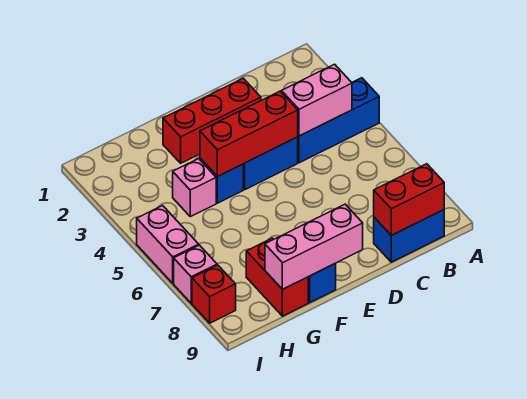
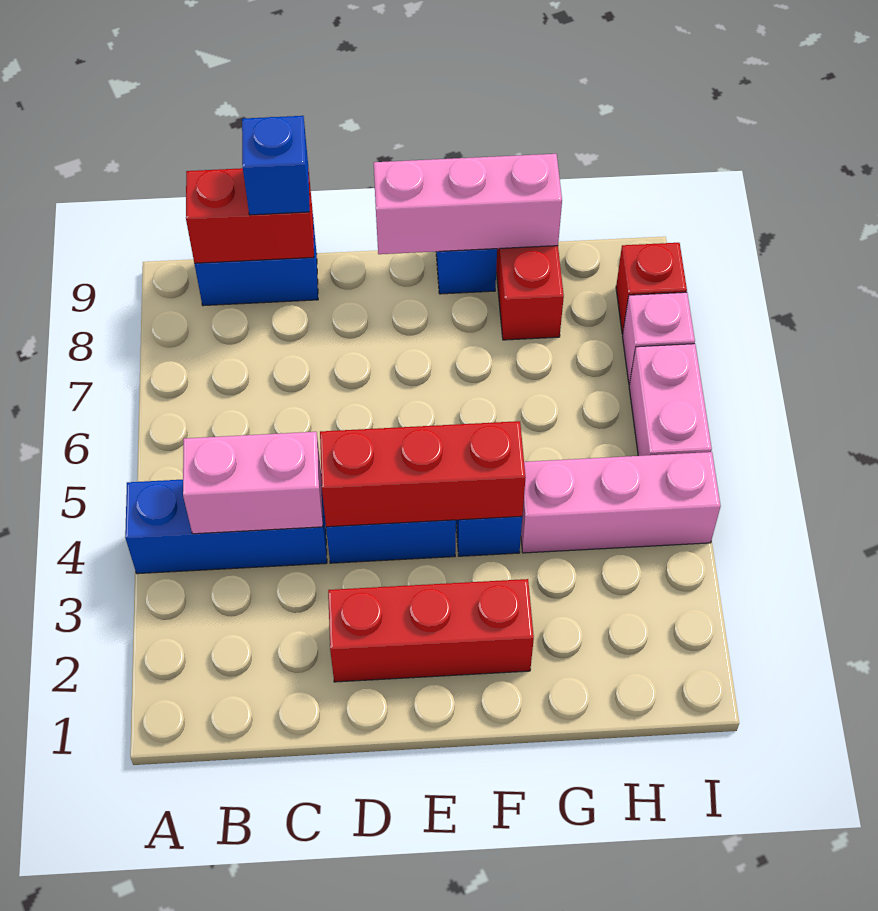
none -> blue brick C9 level 3
pink brick G4 level 1 -> pink brick G4:I4 level 1

